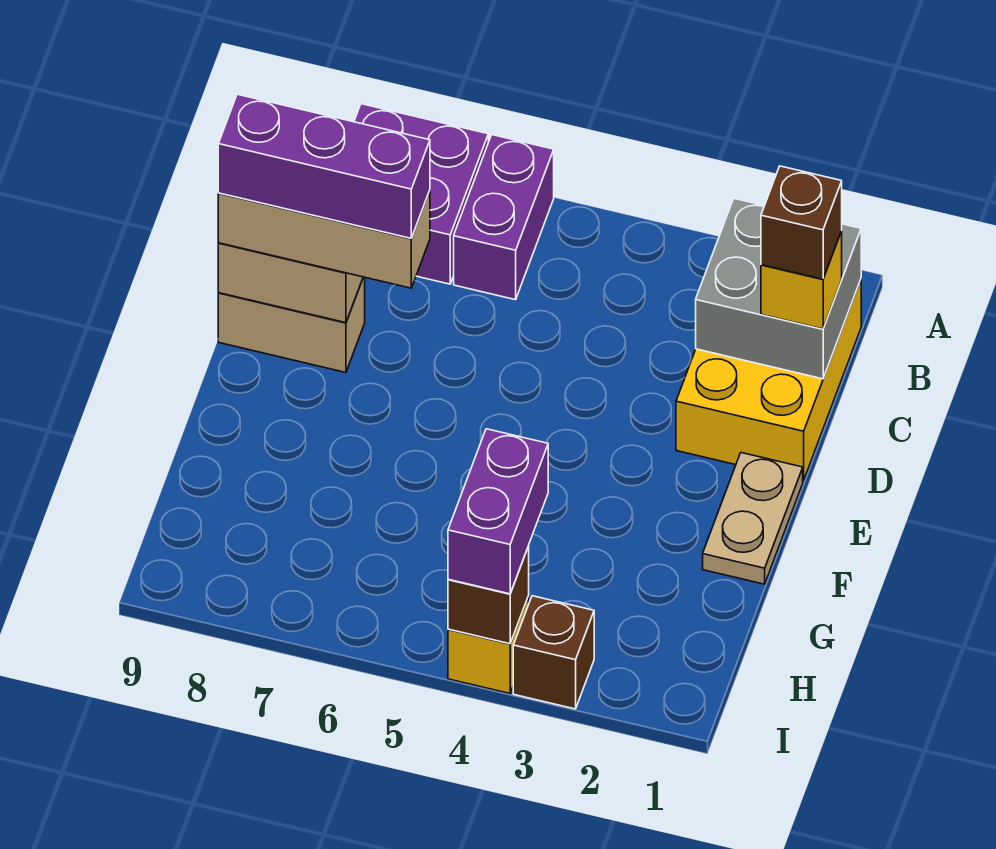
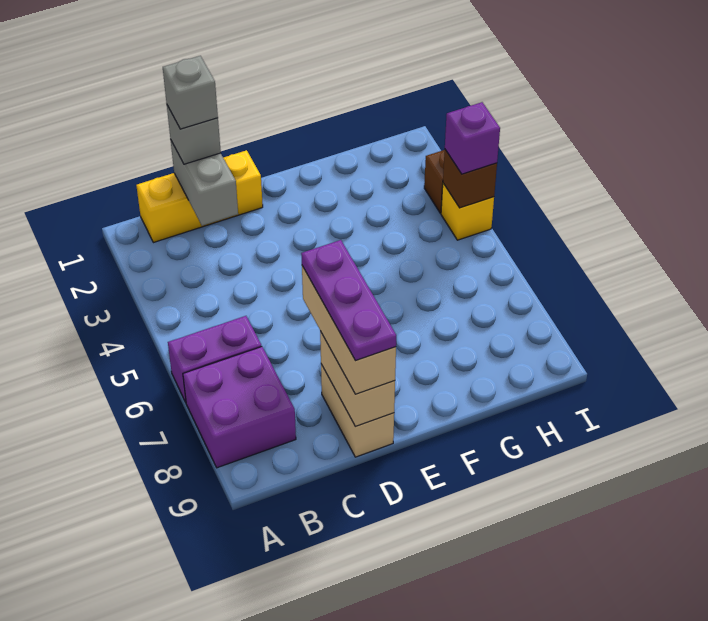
yellow brick B1:D2 level 1 -> yellow brick B1:D1 level 1
grey brick B1:C2 level 2 -> grey brick C1:C2 level 2
yellow brick C1 level 3 -> grey brick C1 level 3
brown brick C1 level 4 -> grey brick C1 level 4
purple brick D7:D9 level 4 -> purple plate D7:D9 level 4
tan plate E1:F1 level 1 -> none
purple brick H4:I4 level 3 -> purple brick I4 level 3

